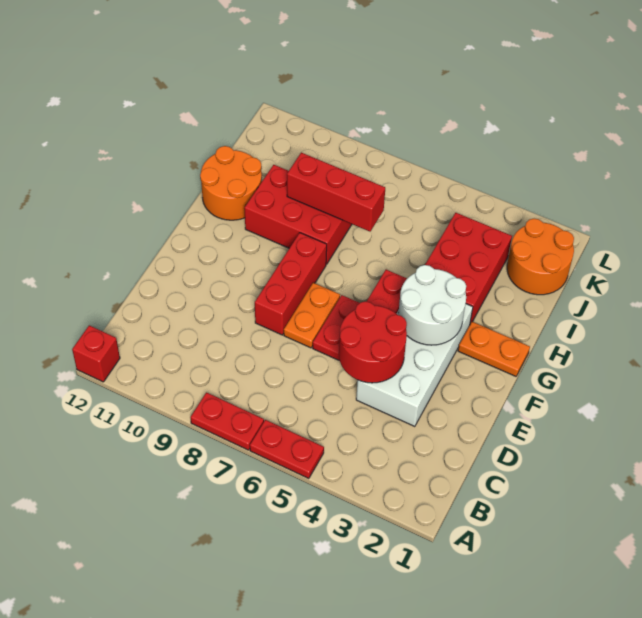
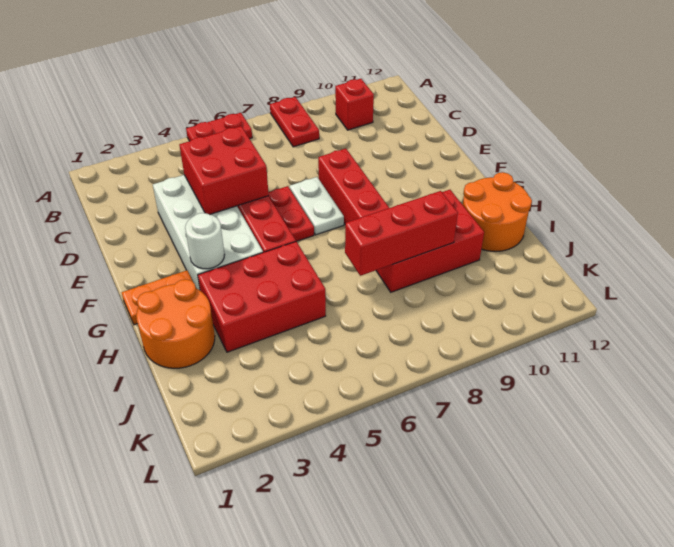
red plate A7:A8 level 1 -> red plate A8:B8 level 1
red brick A12 level 1 -> red brick B10 level 1
red round brick D4:E5 level 2 -> red brick D4:E5 level 2
orange plate E7:F7 level 1 -> white plate E7:F7 level 1
white round brick F3:G4 level 2 -> white round brick G3 level 2
red brick H3:J4 level 1 -> red brick H3:I5 level 1
orange round brick J1:K2 level 1 -> orange round brick H1:I2 level 1

